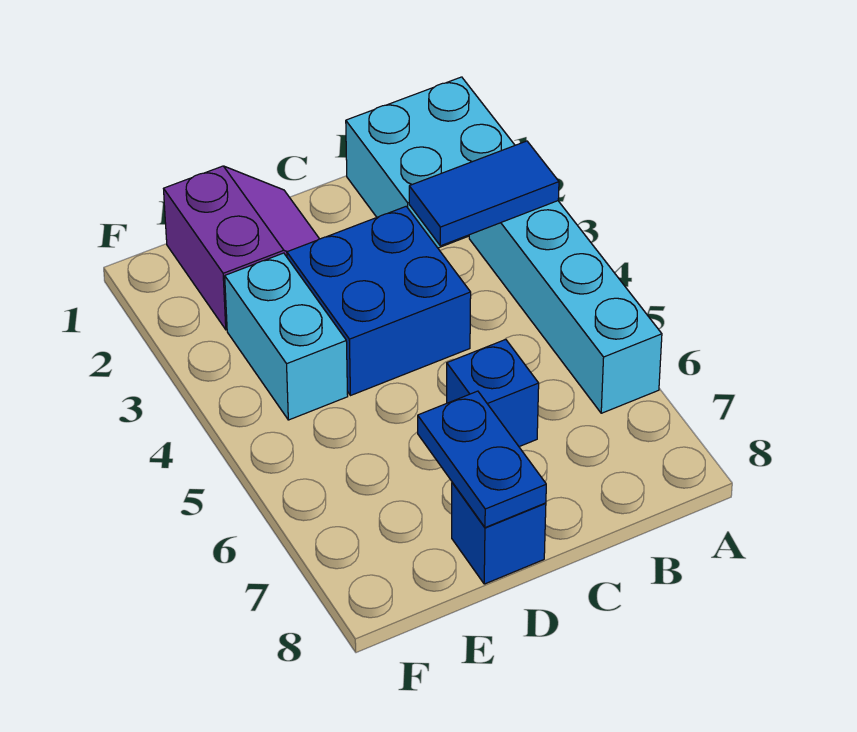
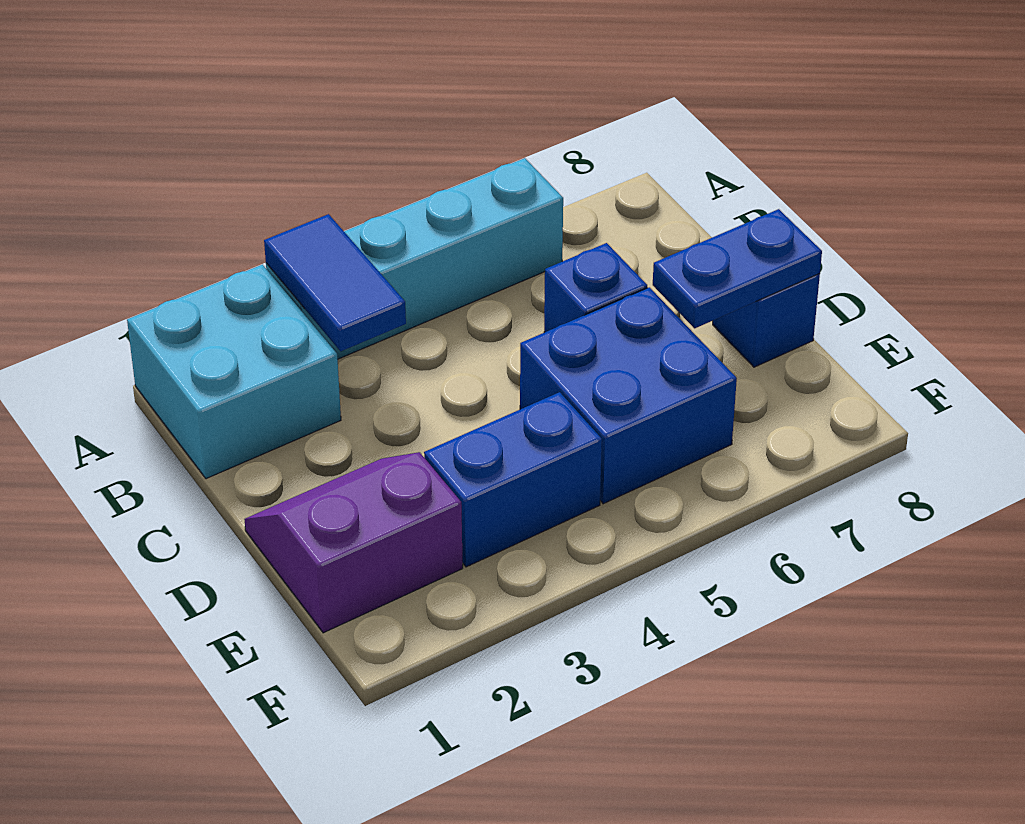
blue brick C3:D4 level 1 -> blue brick D5:E6 level 1
cyan brick E3:E4 level 1 -> blue brick E3:E4 level 1

